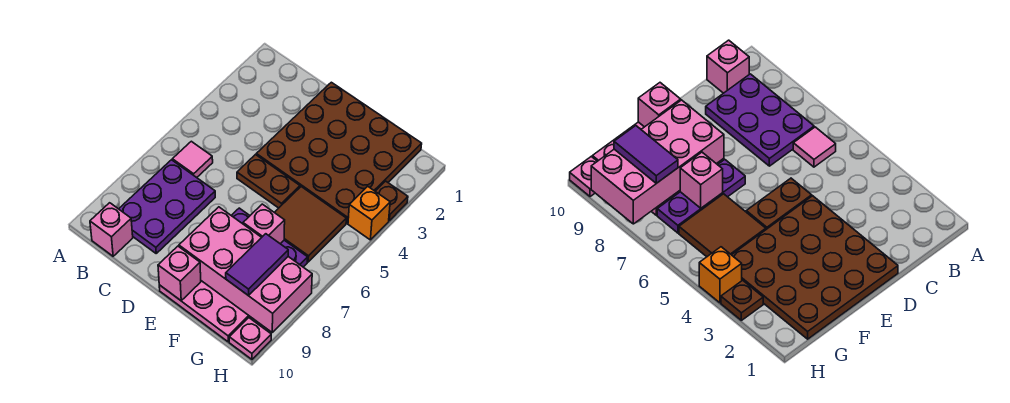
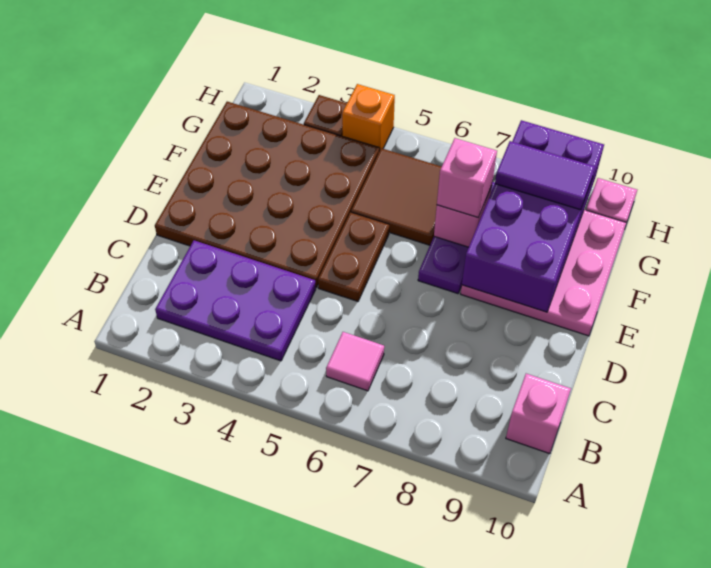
purple plate B7:C9 level 1 -> purple plate B2:C4 level 1
pink brick E8:H9 level 2 -> purple brick E8:H9 level 2
pink brick E10 level 2 -> pink brick F7 level 3

